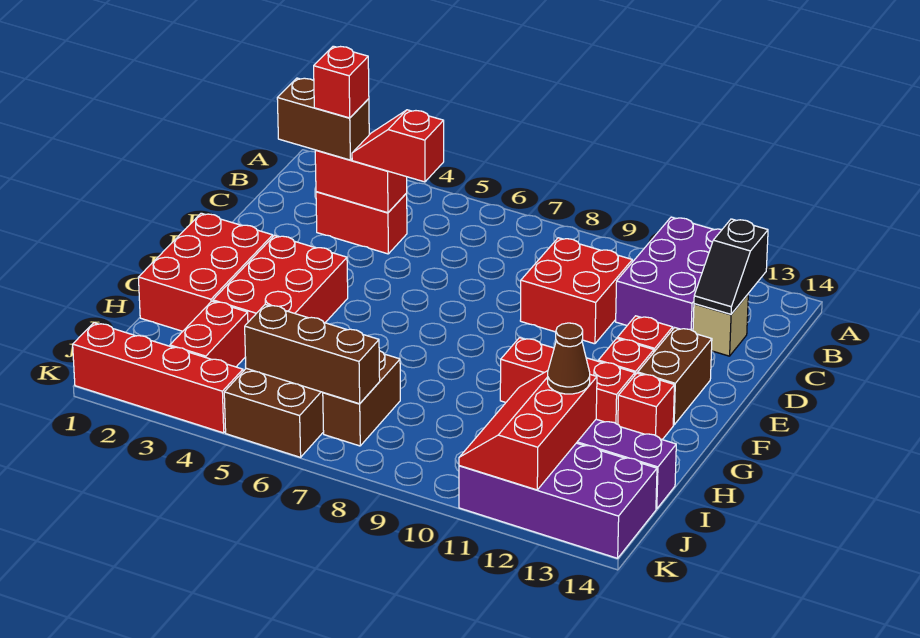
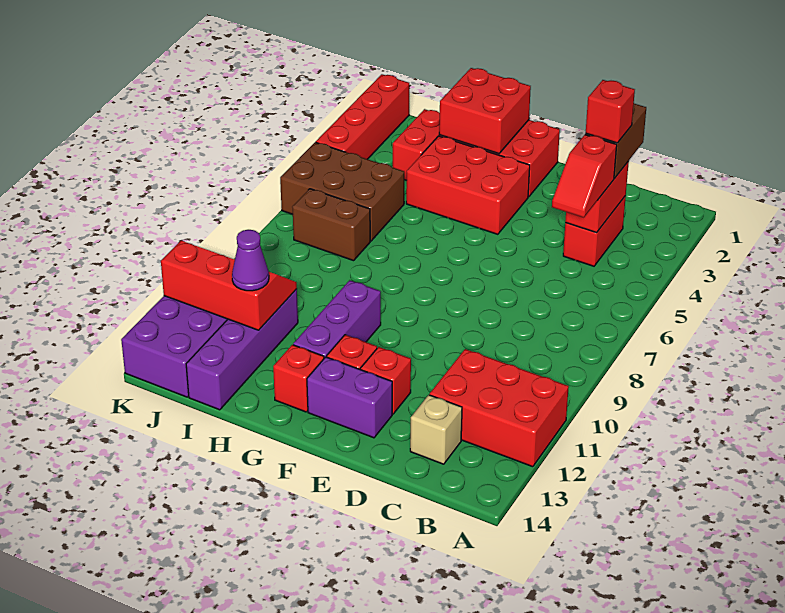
purple brick A11:C12 level 1 -> red brick A11:C12 level 1
black slope B13:C13 level 2 top B -> none
red slope C4:C5 level 3 top 5 -> red slope C4:C5 level 3 top 4
red brick C9:D10 level 1 -> red brick G1:H2 level 2
brown brick E13:F13 level 1 -> purple brick E13:F13 level 1
red brick G10:G12 level 1 -> purple brick G10:G12 level 1
red brick I3:J3 level 1 -> red brick I2:I3 level 1
brown cone I12 level 3 -> purple cone I12 level 3
brown brick J5:J7 level 2 -> none

